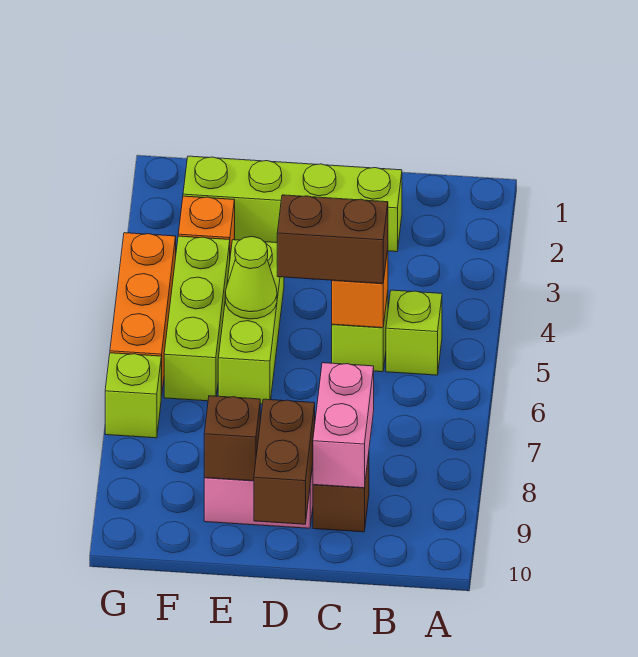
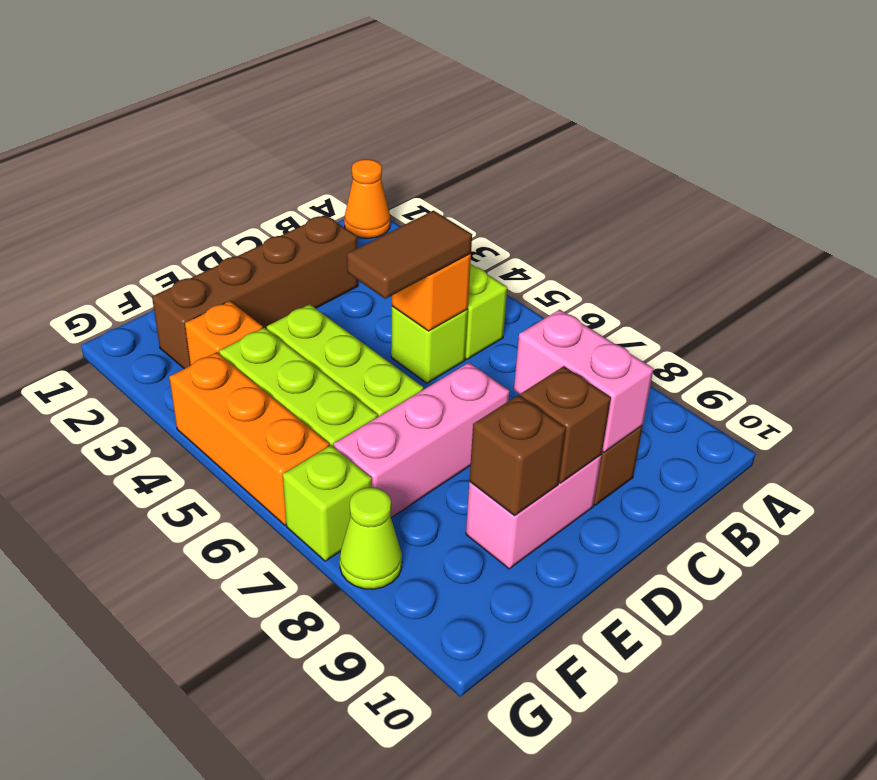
none -> orange cone A1 level 1
lime brick C2:F2 level 1 -> brown brick C2:F2 level 1
brown brick C5:D5 level 3 -> brown tile C5:D5 level 3
none -> pink brick D7:F7 level 1
brown brick D9:D10 level 2 -> brown brick D9 level 2
lime cone E5 level 2 -> lime cone G8 level 1

